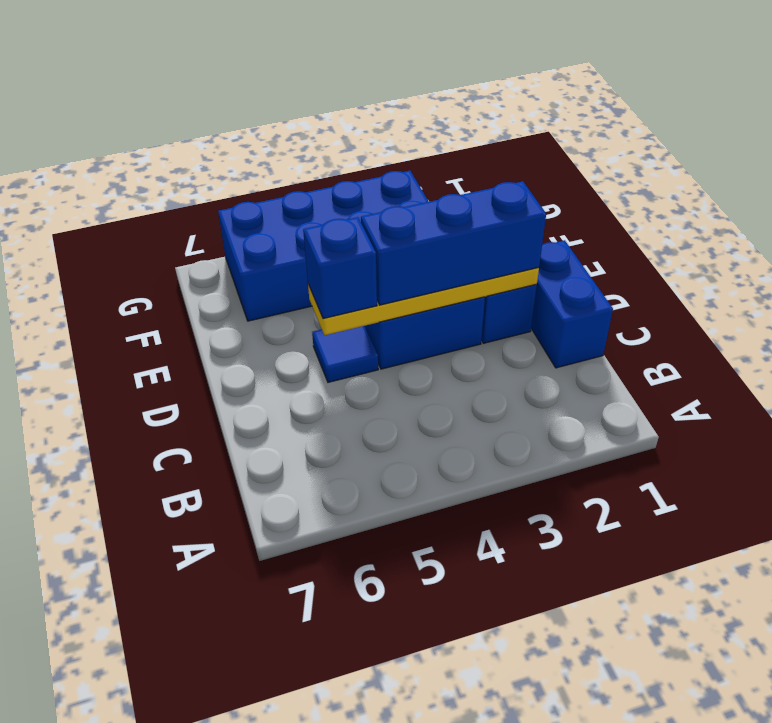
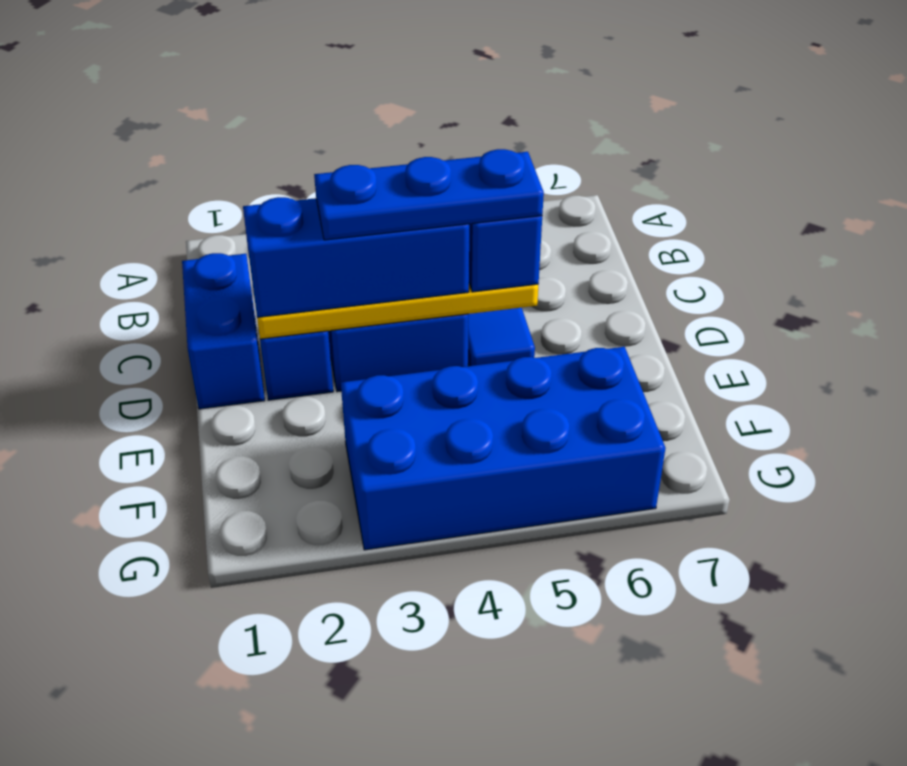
none -> blue plate D3:D5 level 4

